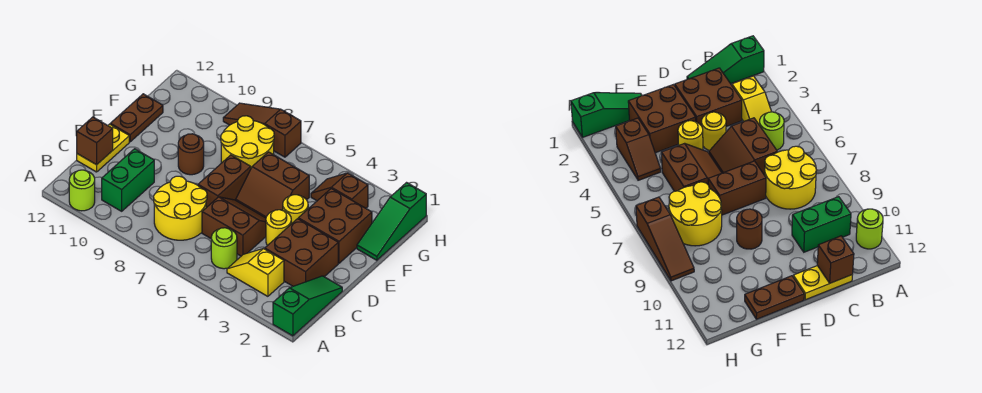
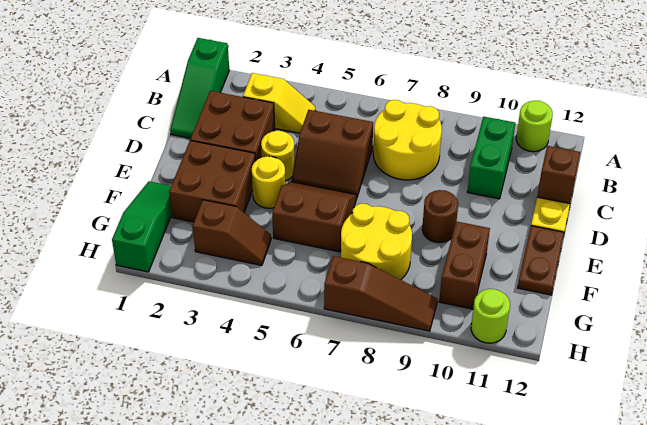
lime round brick B5 level 1 -> lime round brick H11 level 1
brown brick D7:E7 level 1 -> brown brick F10:G10 level 1

